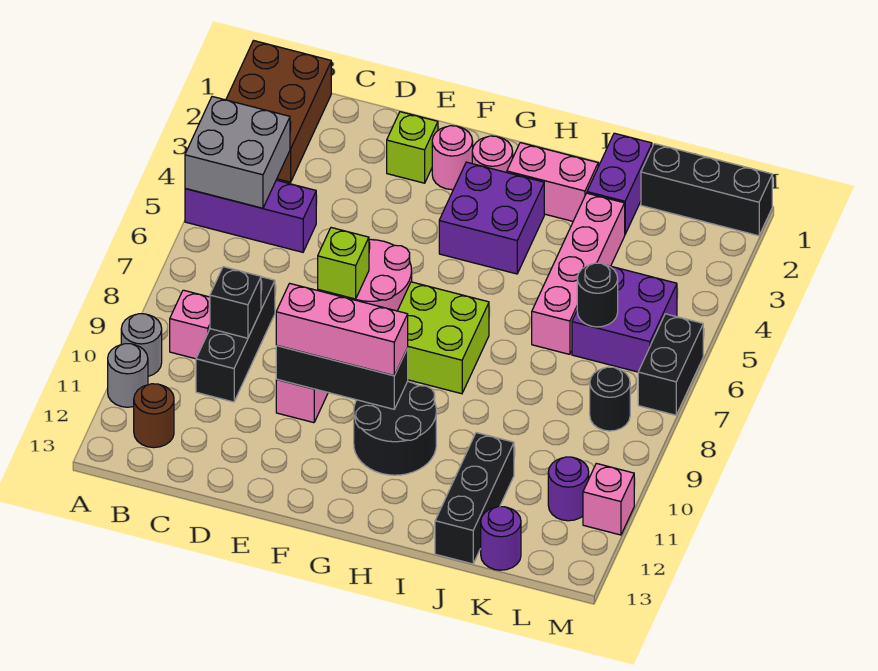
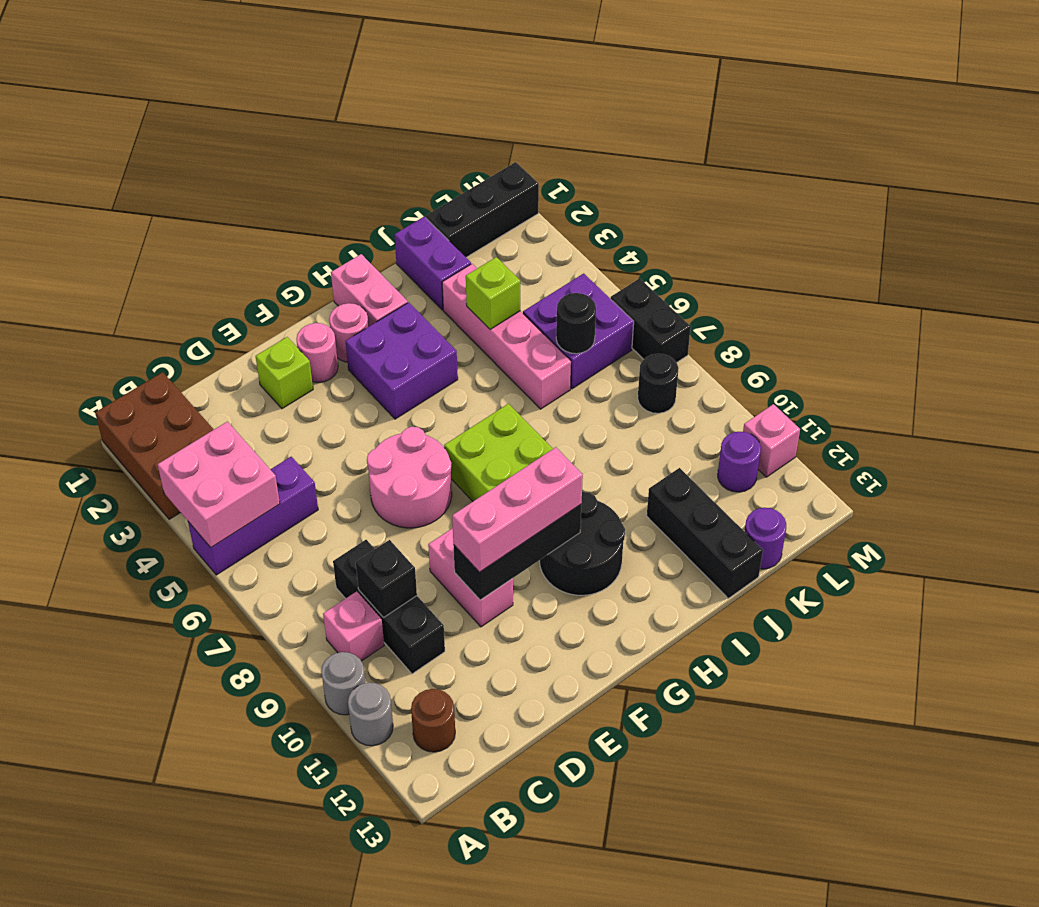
grey brick A4:B5 level 2 -> pink brick A4:B5 level 2
lime brick E7 level 2 -> lime brick J4 level 2
pink brick H2:I2 level 1 -> pink brick H1:H2 level 1

